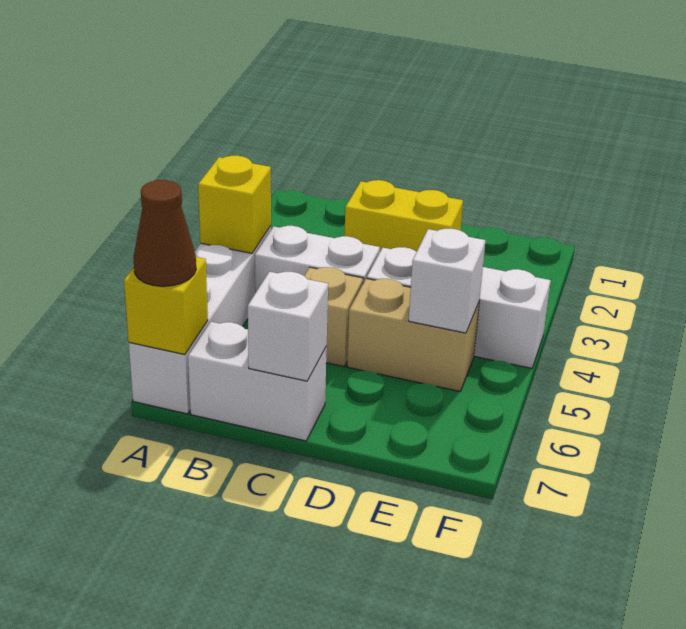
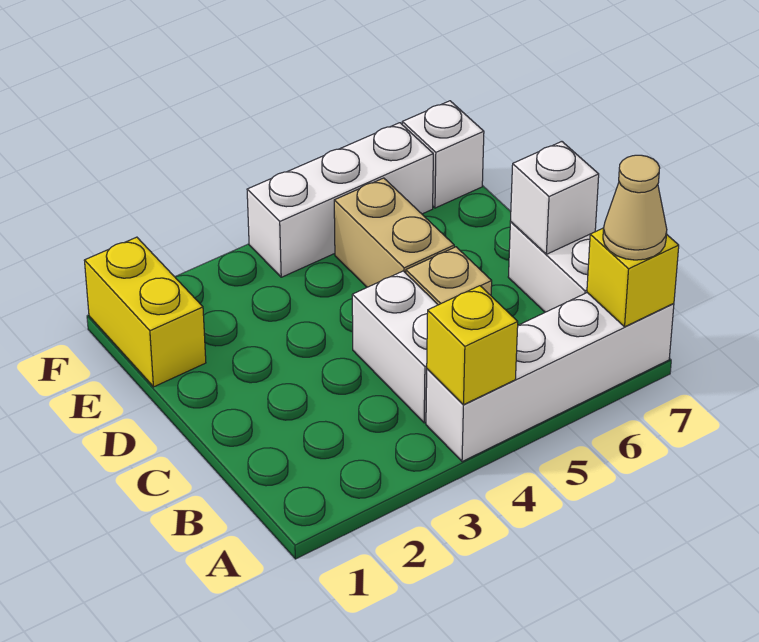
brown cone A7 level 3 -> tan cone A7 level 3
yellow brick C2:D2 level 1 -> yellow brick E1:F1 level 1
white brick D4:F4 level 1 -> white brick F4:F6 level 1
white brick E5 level 2 -> white brick F7 level 1

